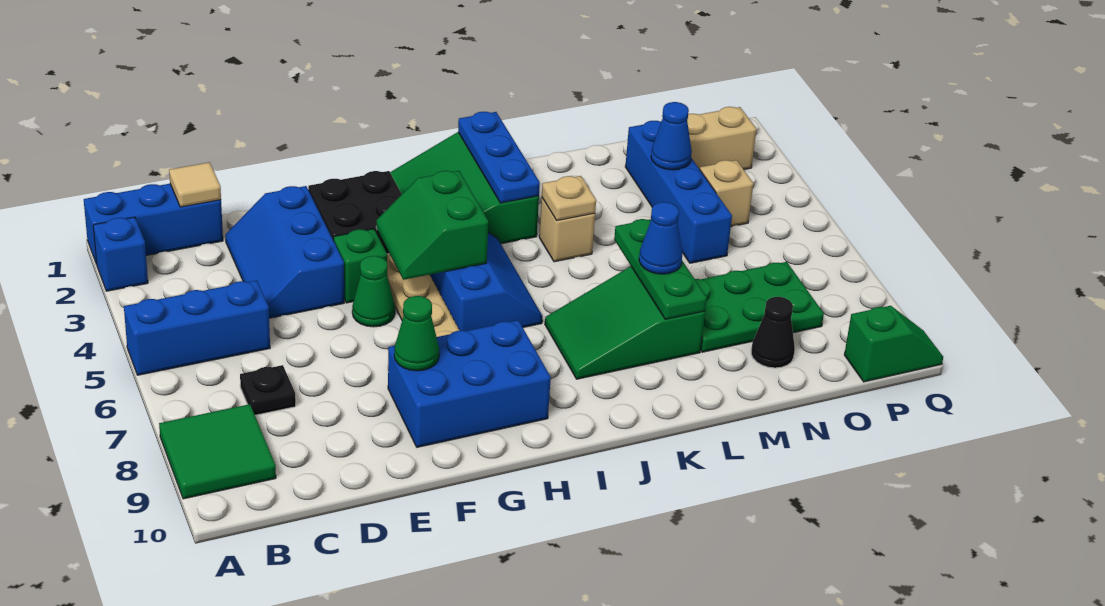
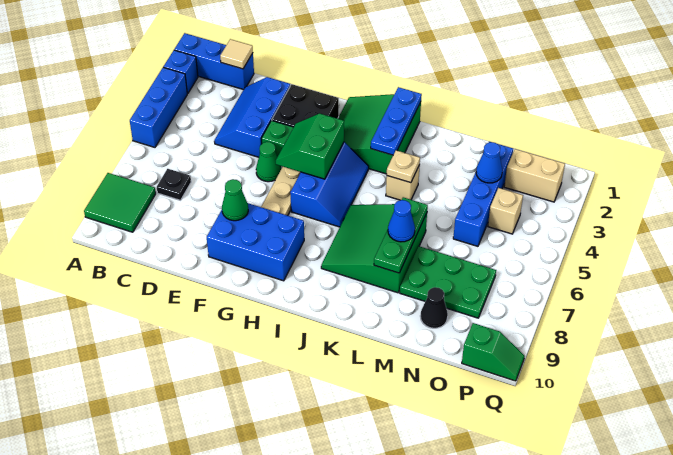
blue brick A5:C5 level 1 -> blue brick A3:A5 level 1
green slope J7:L8 level 1 top L -> green slope J6:L8 level 1 top L

